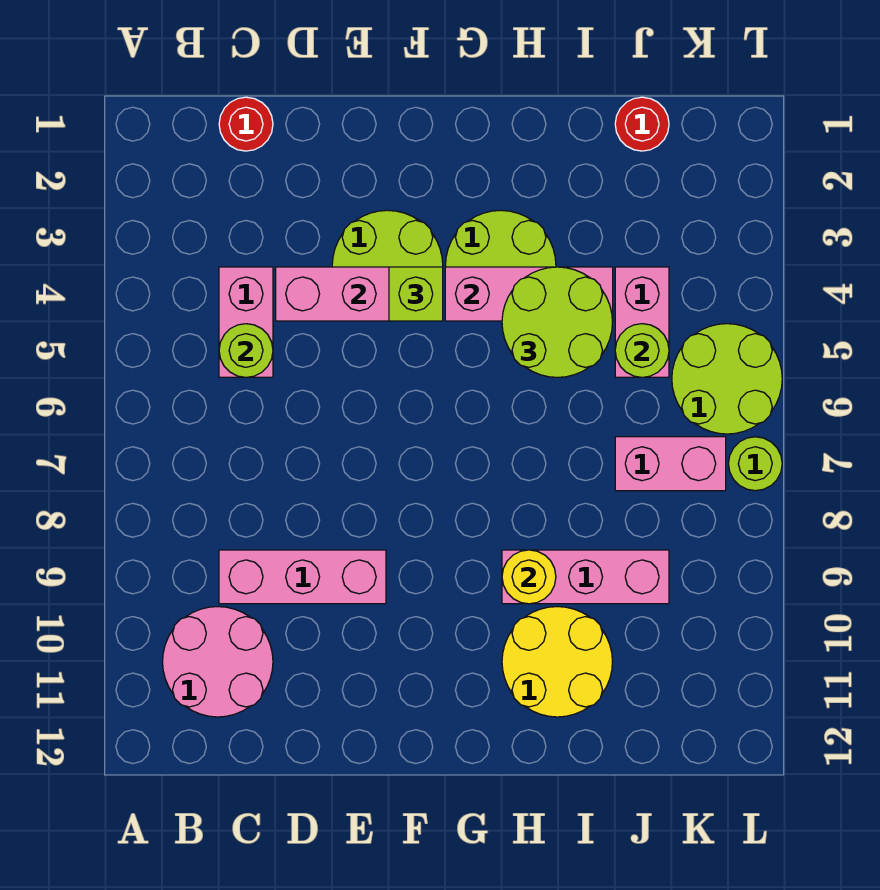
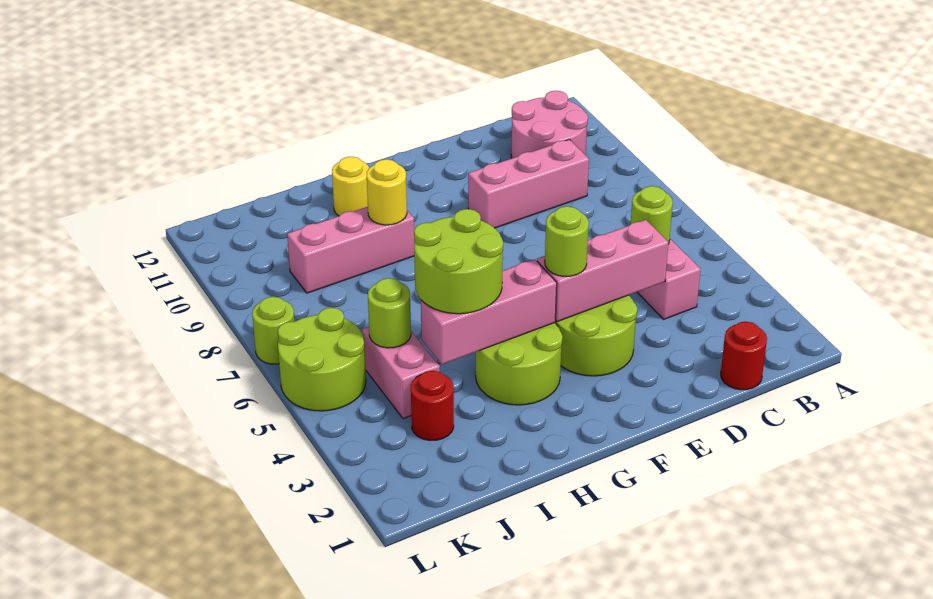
lime brick F4 level 3 -> lime round brick F4 level 3
yellow round brick H10:I11 level 1 -> yellow round brick H11 level 1
red round brick J1 level 1 -> red round brick J3 level 1
pink brick J7:K7 level 1 -> none

